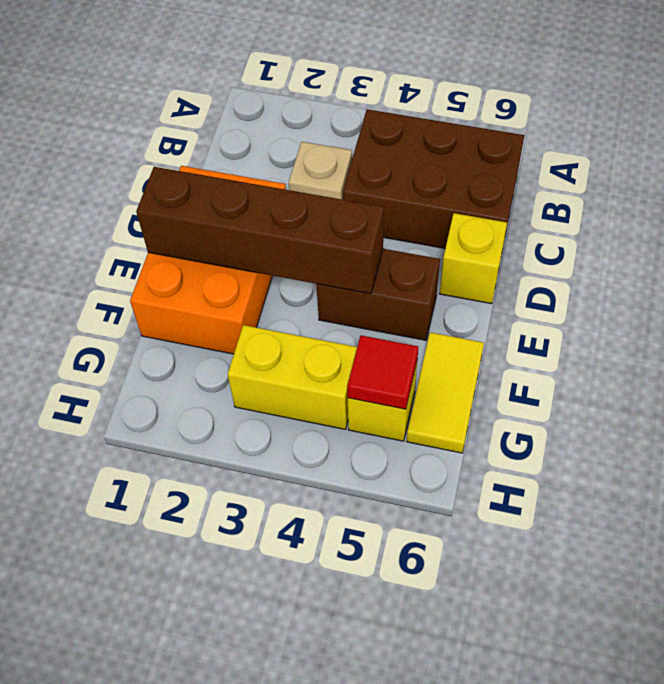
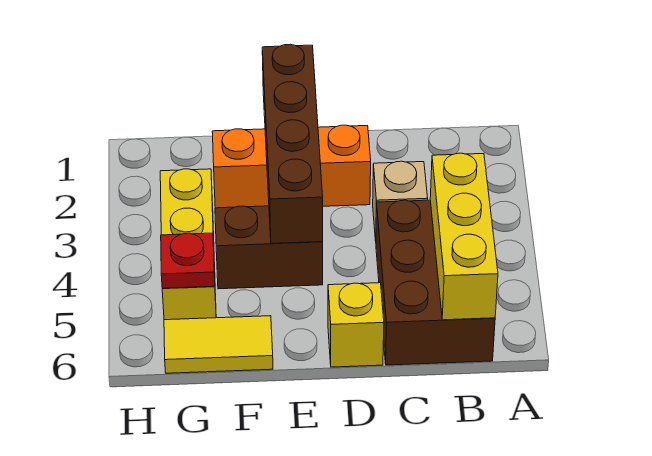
none -> yellow brick B4:B6 level 2
orange brick D1:F2 level 1 -> orange brick D2:F2 level 1
brown brick E4:E5 level 1 -> brown brick E4:F4 level 1
red tile G5 level 2 -> red plate G5 level 2

